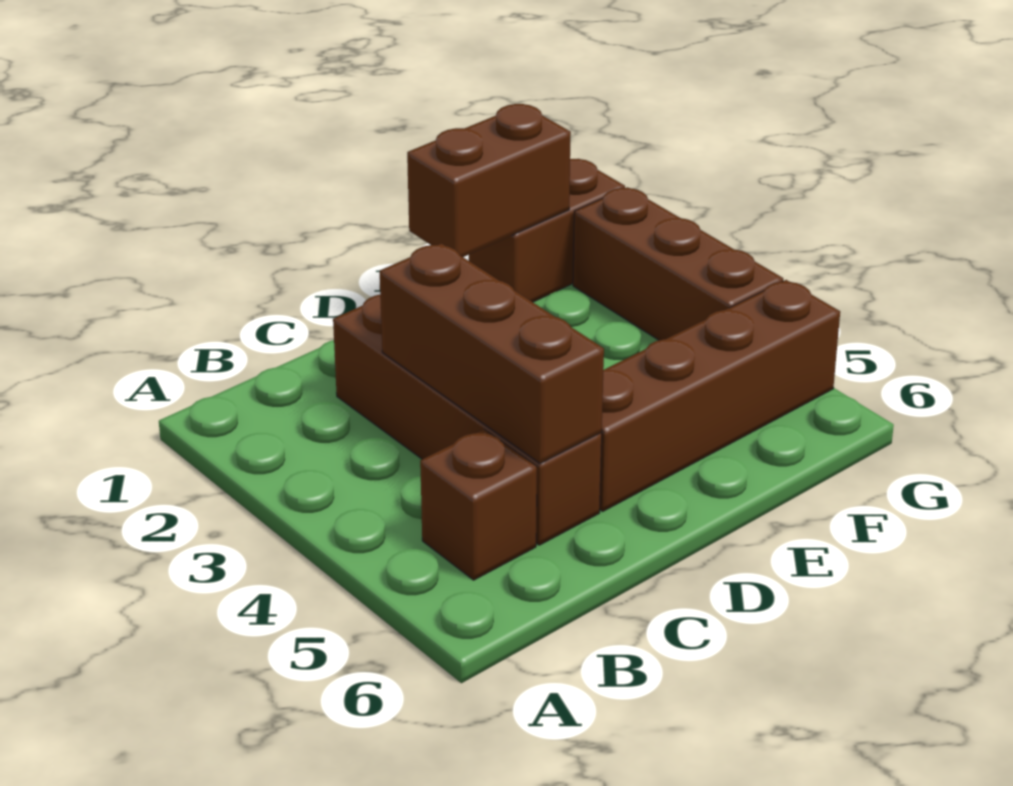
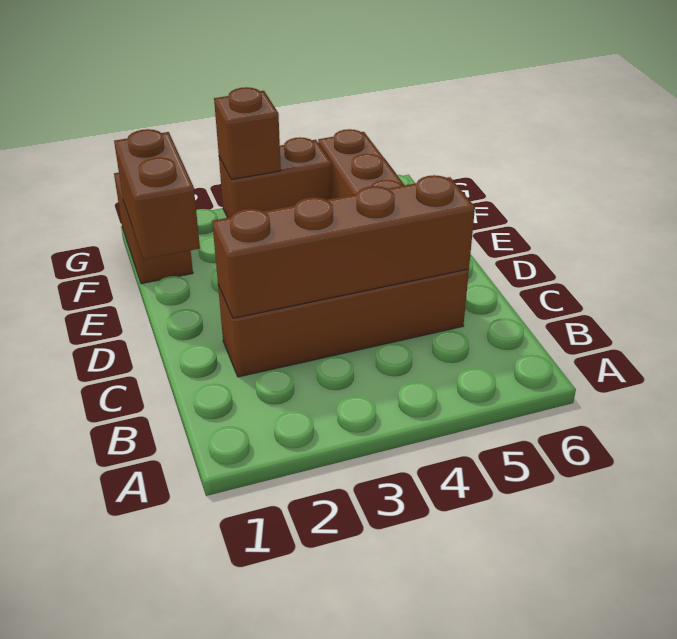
brown brick B5 level 1 -> brown brick G3 level 2
brown brick C3:C5 level 2 -> brown brick C2:C5 level 2
brown brick G2:G4 level 1 -> brown brick G3:G4 level 1

